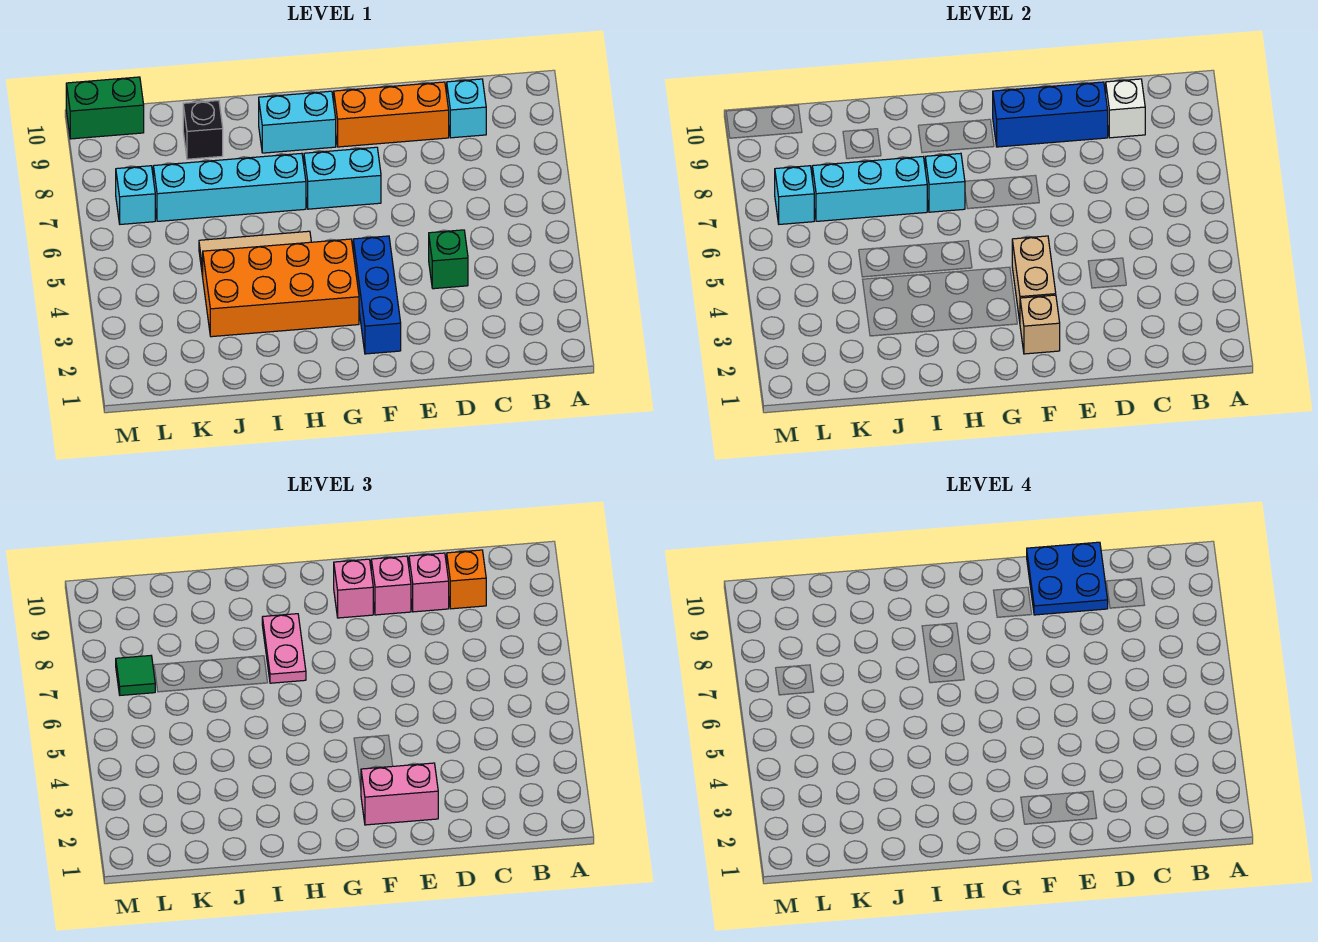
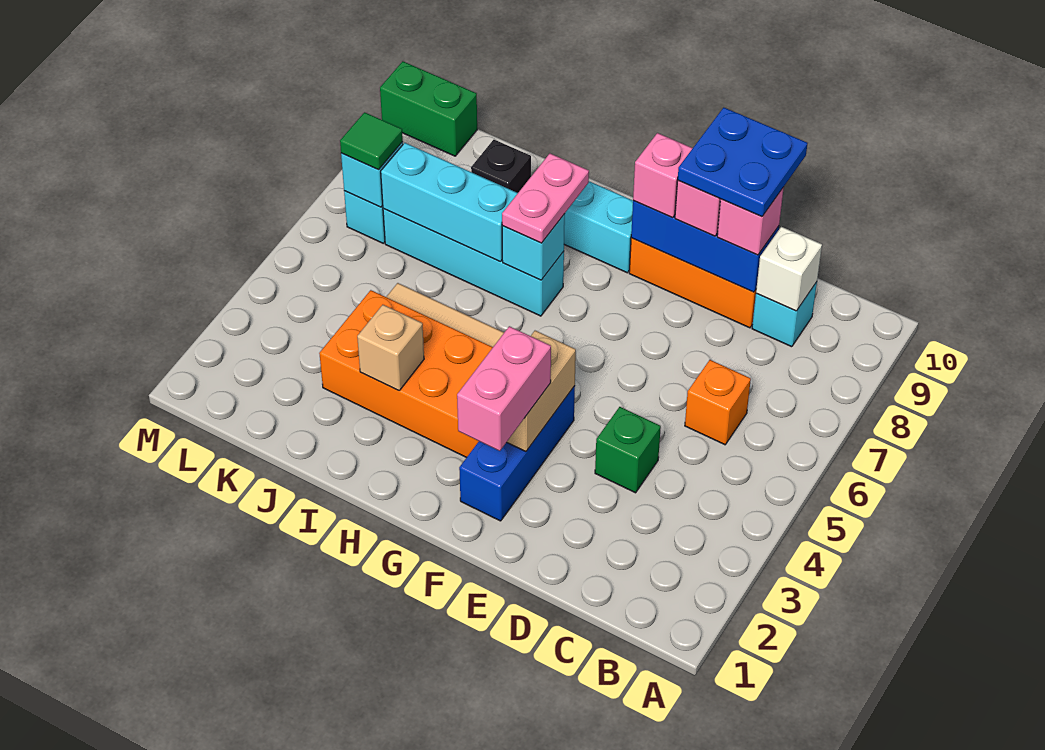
orange brick C9 level 3 -> orange brick C6 level 1
pink brick E2:F2 level 3 -> pink brick F2:F3 level 3
tan brick F2 level 2 -> tan brick I3 level 2
cyan brick F7:G7 level 1 -> none

